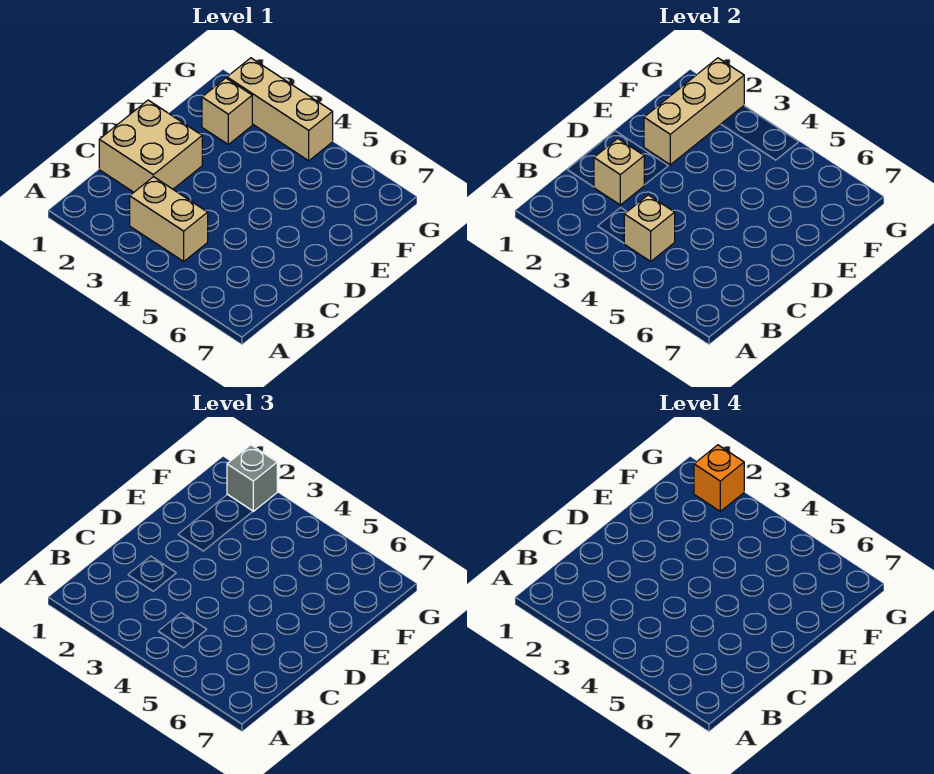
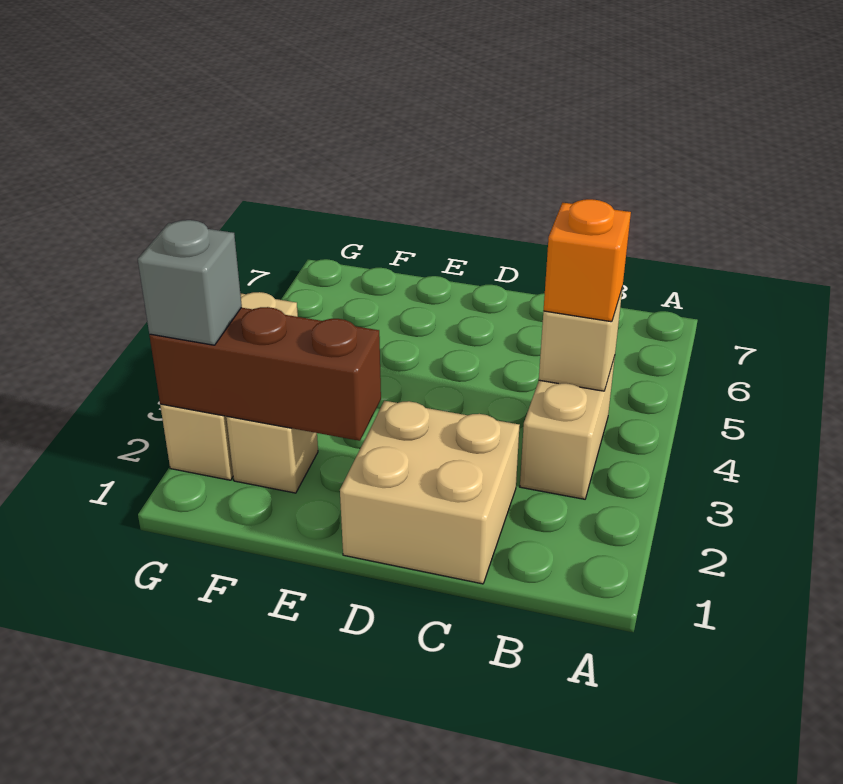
tan brick C2 level 2 -> none
tan brick E2:G2 level 2 -> brown brick E2:G2 level 2
orange brick G2 level 4 -> orange brick B4 level 3

